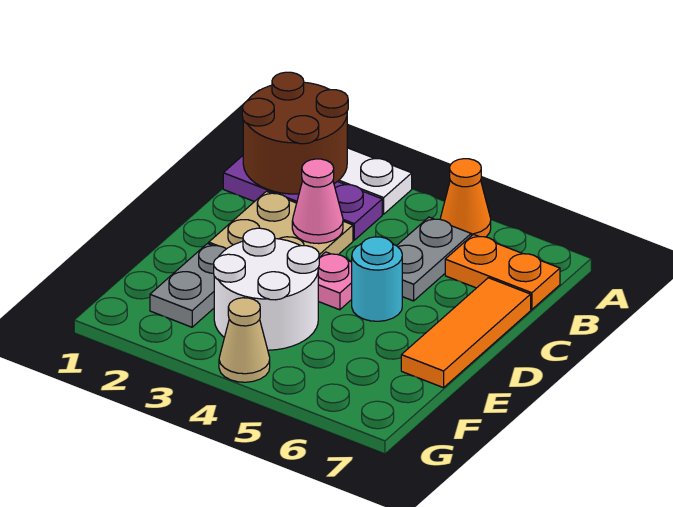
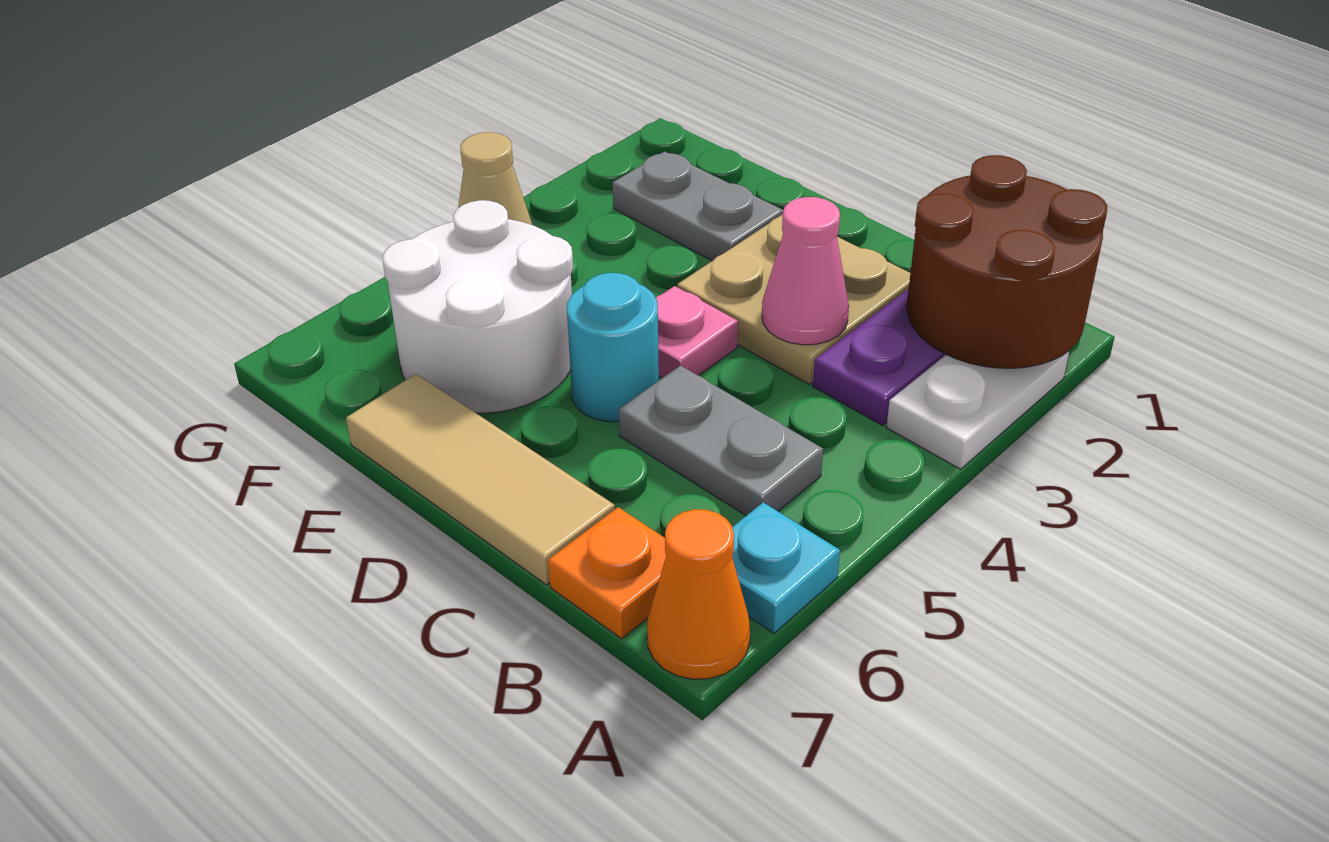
orange cone A5 level 1 -> orange cone A7 level 1
none -> cyan plate A6 level 1
orange plate B6:B7 level 1 -> orange plate B7 level 1
orange tile C7:E7 level 1 -> tan tile C7:E7 level 1
white round brick E3:F4 level 1 -> white round brick E5:F6 level 1

